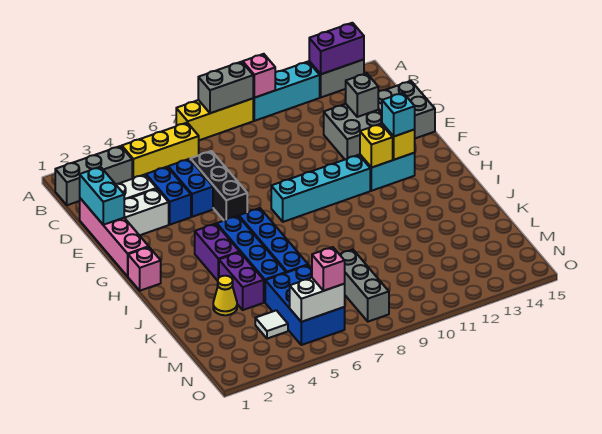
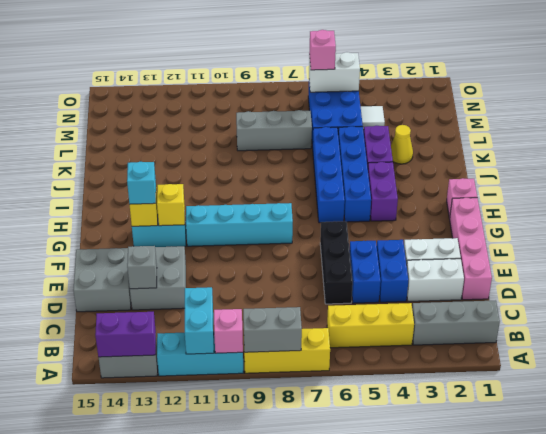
cyan brick D1:E1 level 2 -> cyan brick A11:B11 level 2
grey brick L8:N8 level 1 -> grey brick L7:L9 level 1

